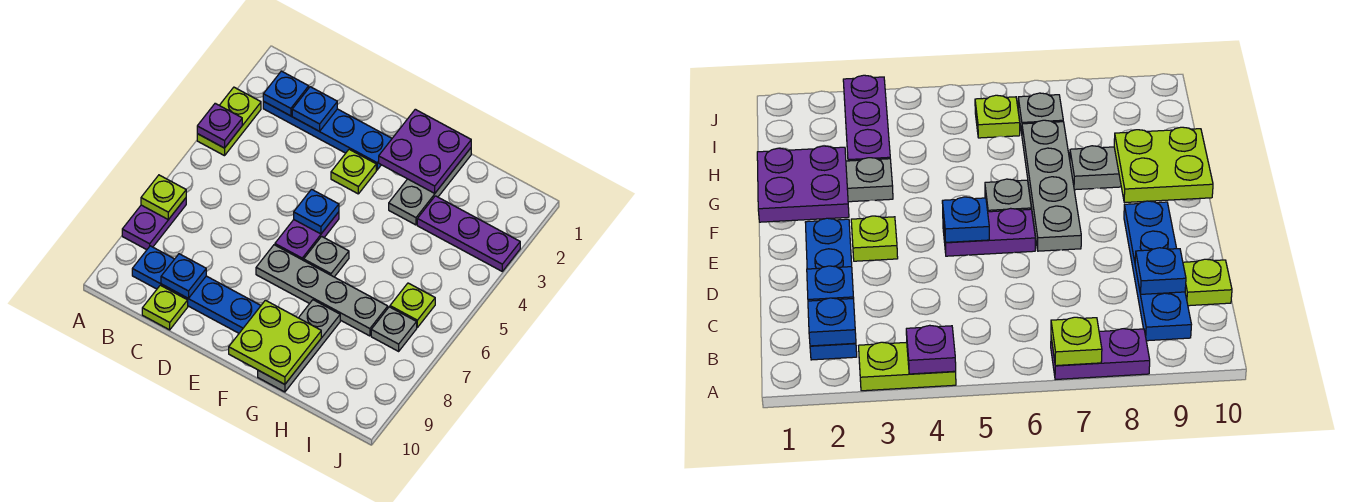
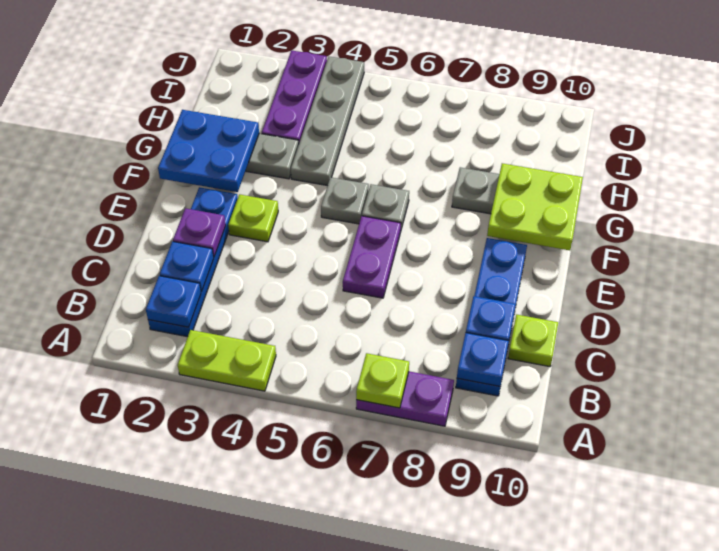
purple plate A4 level 2 -> purple plate D2 level 2
purple plate E5:E6 level 1 -> purple plate D6:E6 level 1
blue plate E5 level 2 -> blue plate B9 level 2
grey plate E7:H7 level 1 -> grey plate G4:J4 level 1
purple plate F1:G2 level 2 -> blue plate F1:G2 level 2
lime plate I6 level 1 -> none
grey plate I7 level 1 -> grey plate F5 level 1

